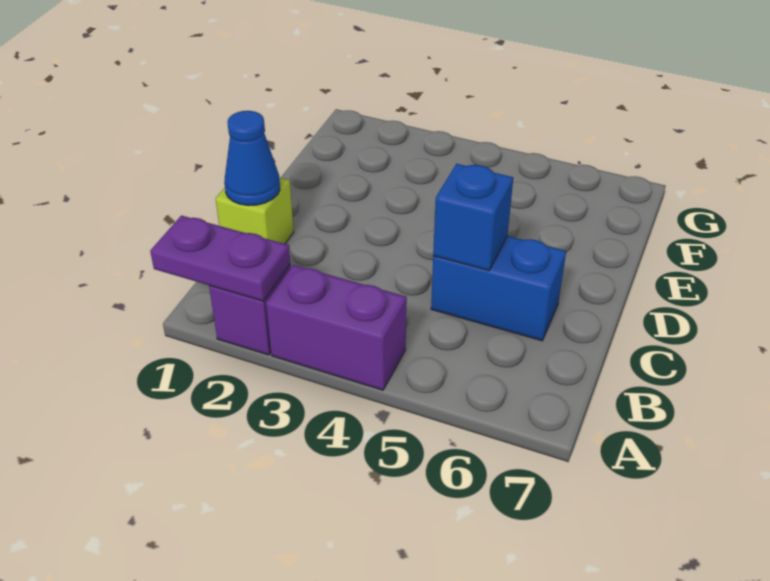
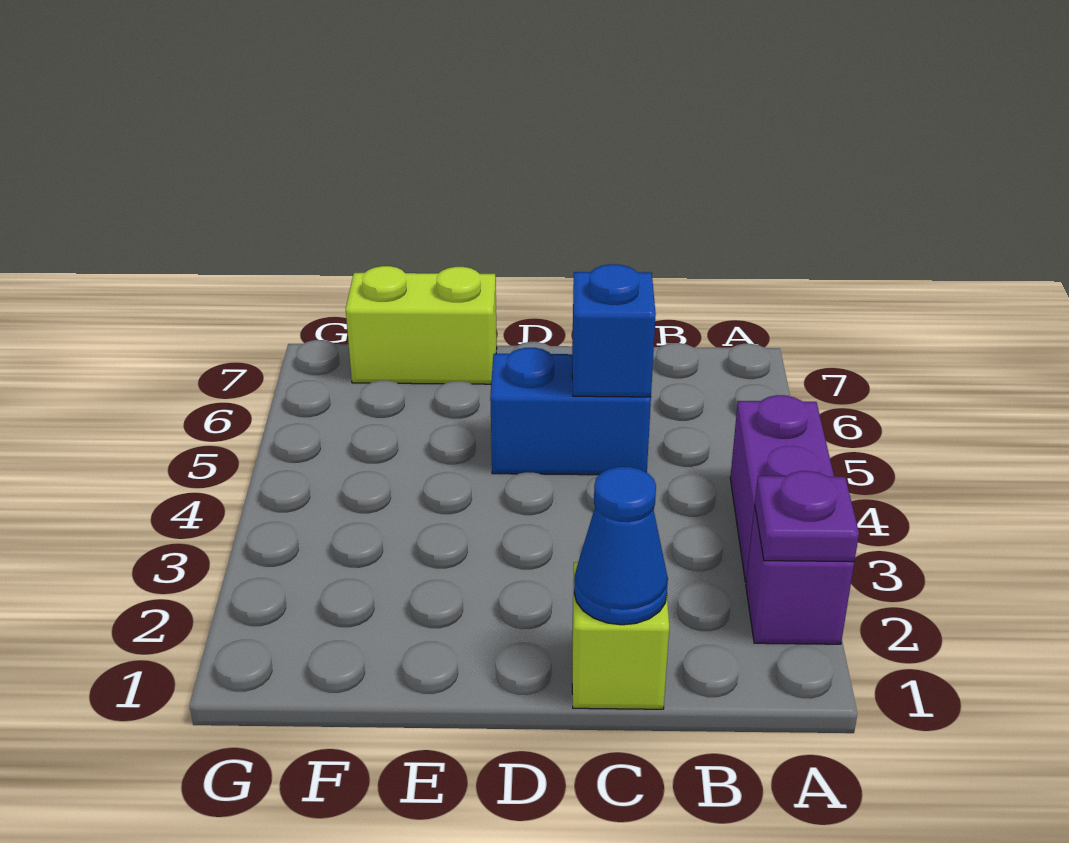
purple plate A1:A2 level 2 -> purple plate A2 level 2
blue brick C5:C6 level 1 -> blue brick C5:D5 level 1
none -> lime brick E7:F7 level 1

